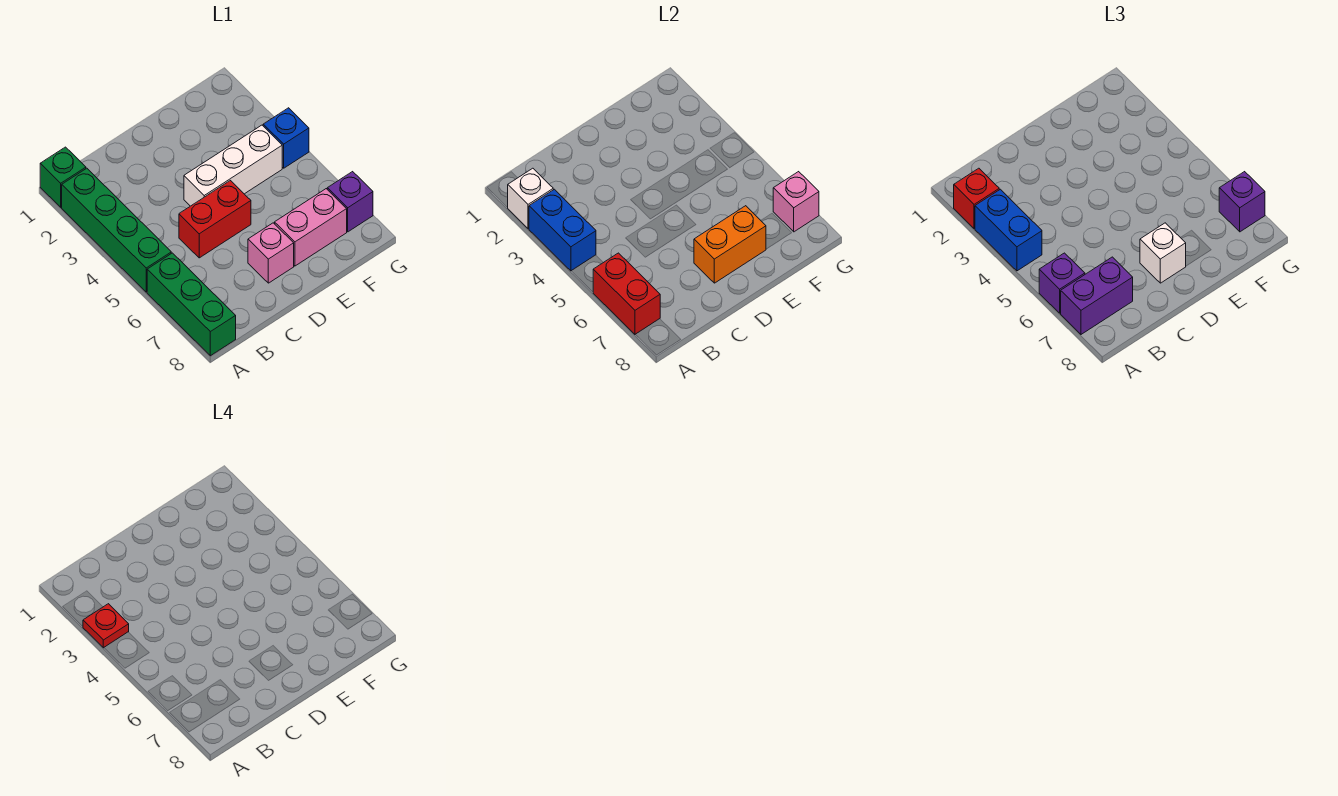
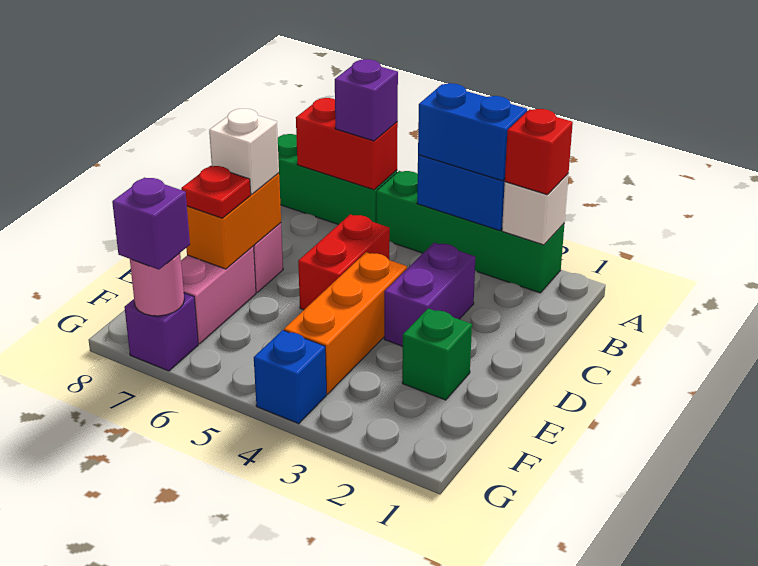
green brick A1 level 1 -> green brick E2 level 1
red plate A3 level 4 -> red plate E7 level 3
purple brick A7:B7 level 3 -> purple brick C3:D3 level 1
white brick D4:F4 level 1 -> orange brick D4:F4 level 1
pink brick G7 level 2 -> pink round brick G7 level 2

